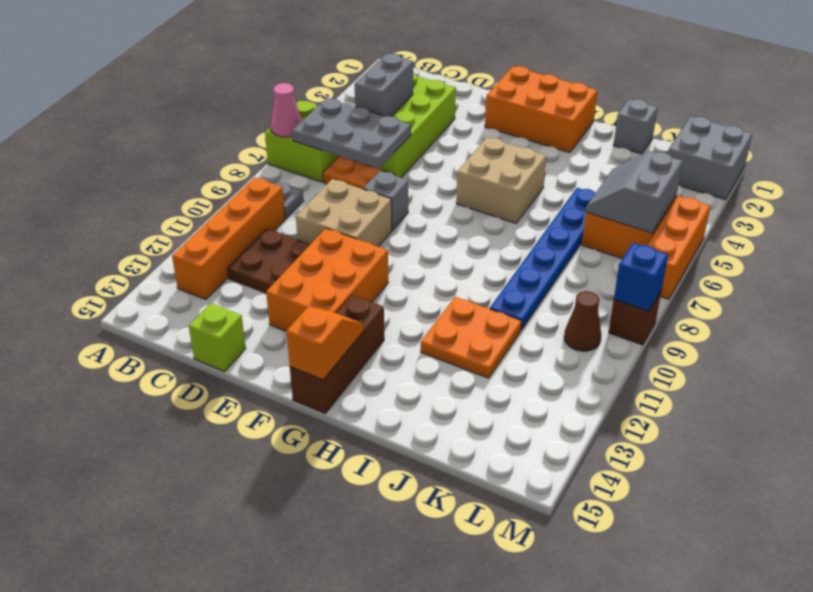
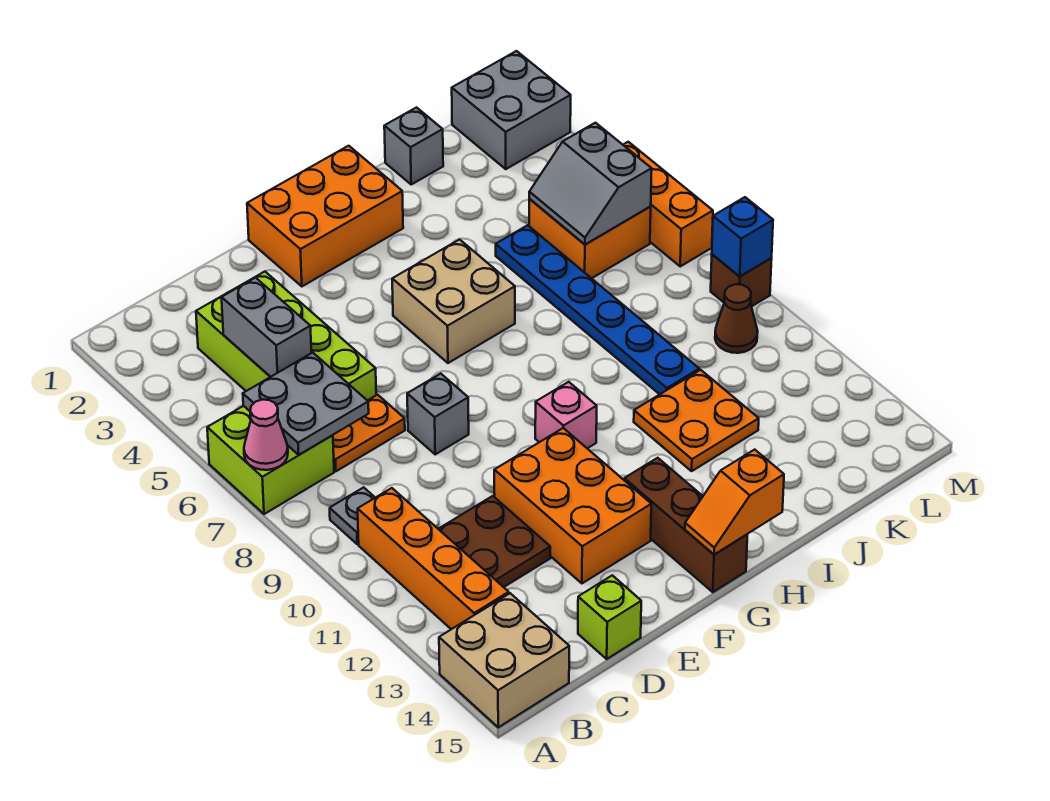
grey plate B6:D7 level 2 -> grey plate B6:C7 level 2
tan brick D9:E10 level 1 -> tan brick A14:B15 level 1
none -> pink brick G10 level 1
orange slope G14:G15 level 2 top 15 -> orange slope G15:H15 level 2 top H

